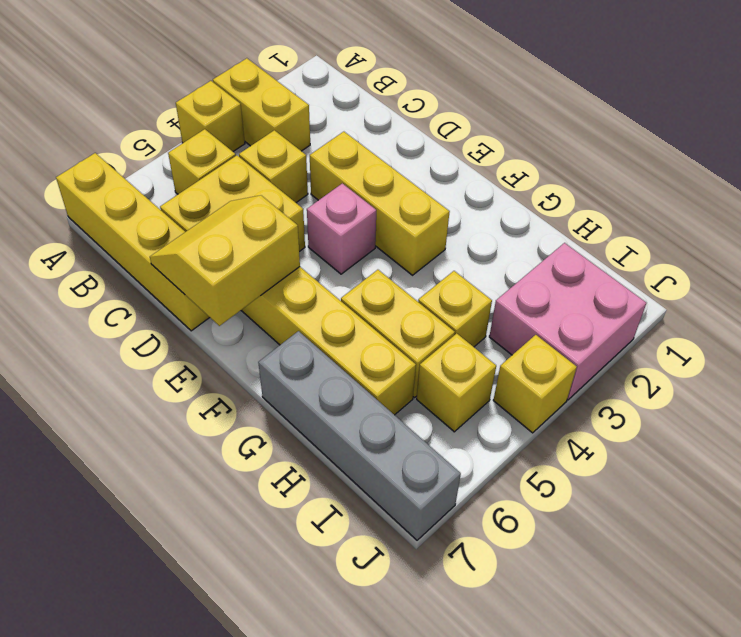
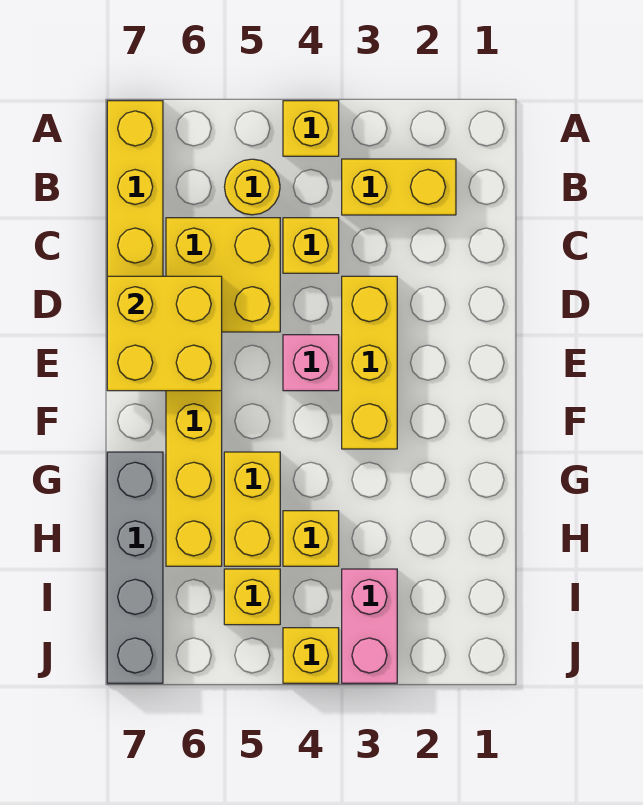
yellow brick A3:B3 level 1 -> yellow brick B2:B3 level 1
yellow brick B5 level 1 -> yellow round brick B5 level 1
yellow slope D6:E7 level 2 top E -> yellow brick D6:E7 level 2
pink brick I2:J3 level 1 -> pink brick I3:J3 level 1

